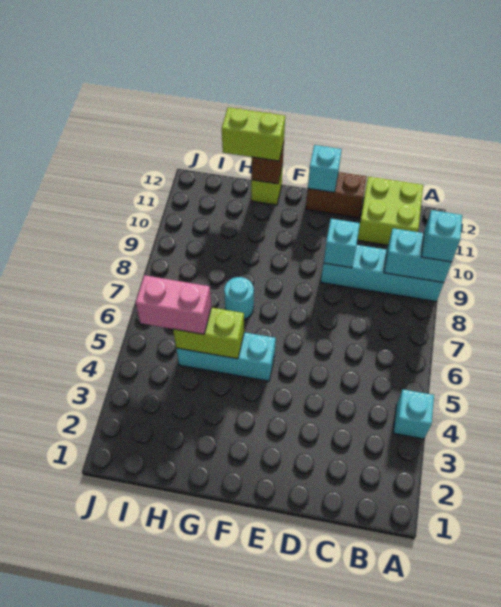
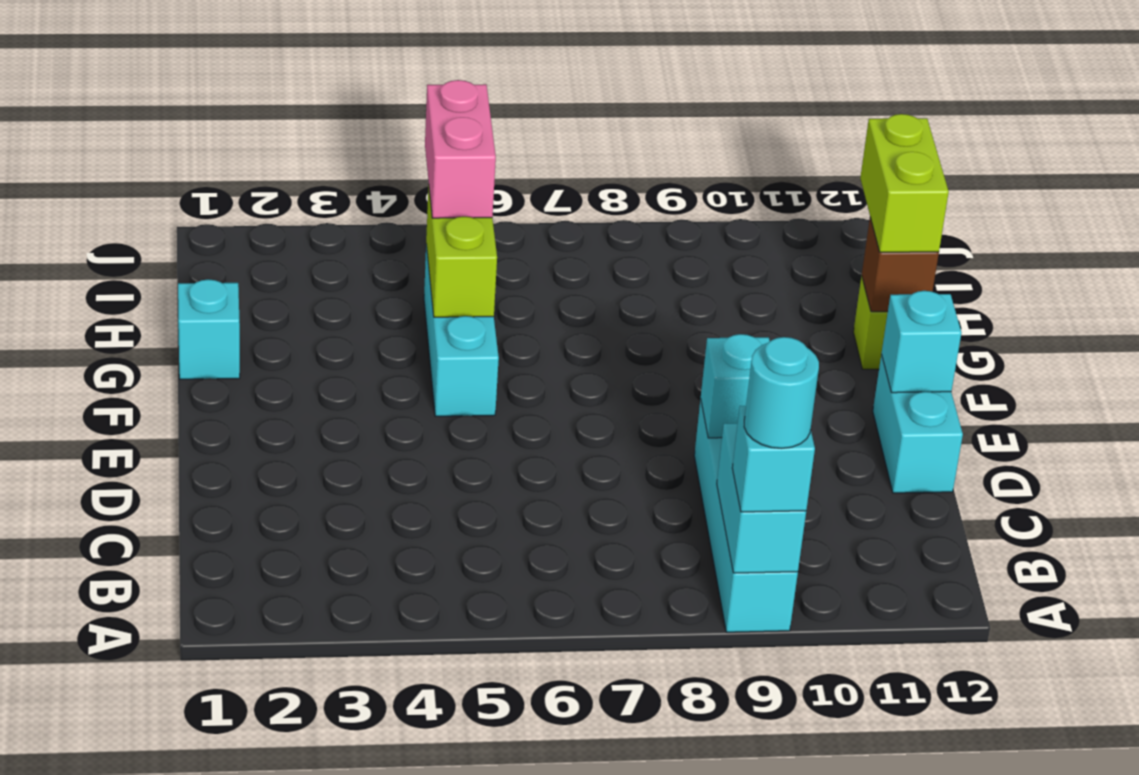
cyan brick A4 level 1 -> cyan brick G1 level 1
lime brick B11:C12 level 1 -> none
brown brick D12:E12 level 1 -> cyan brick D12:E12 level 1
cyan round brick G7 level 1 -> cyan round brick A9 level 4

